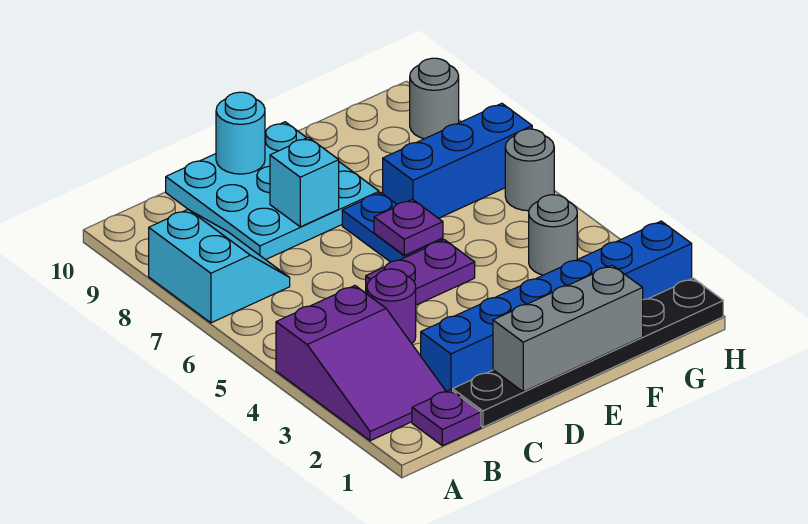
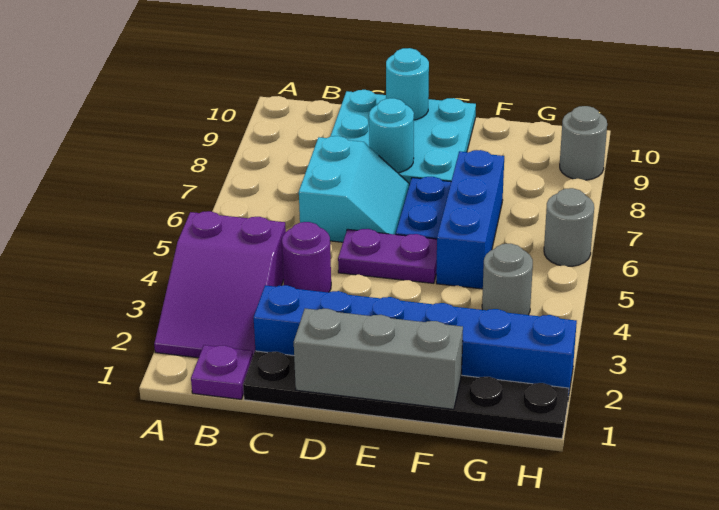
cyan slope A7:B8 level 1 top A -> cyan slope C6:D7 level 1 top C
cyan brick D8 level 2 -> cyan round brick D8 level 2
purple plate E6 level 2 -> none
blue brick F7:H7 level 1 -> blue brick F5:F7 level 1

